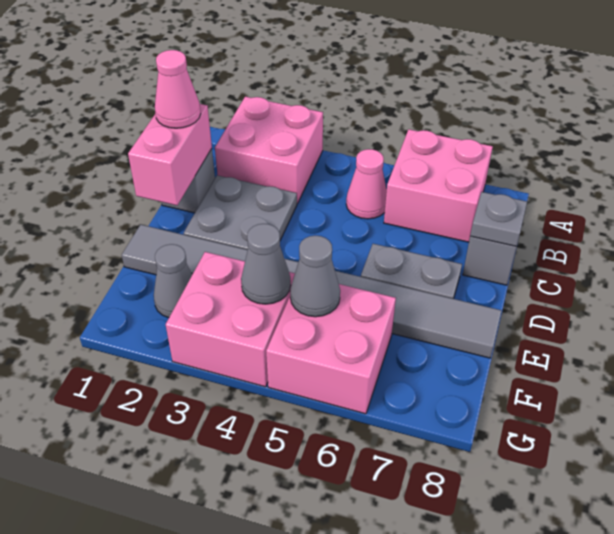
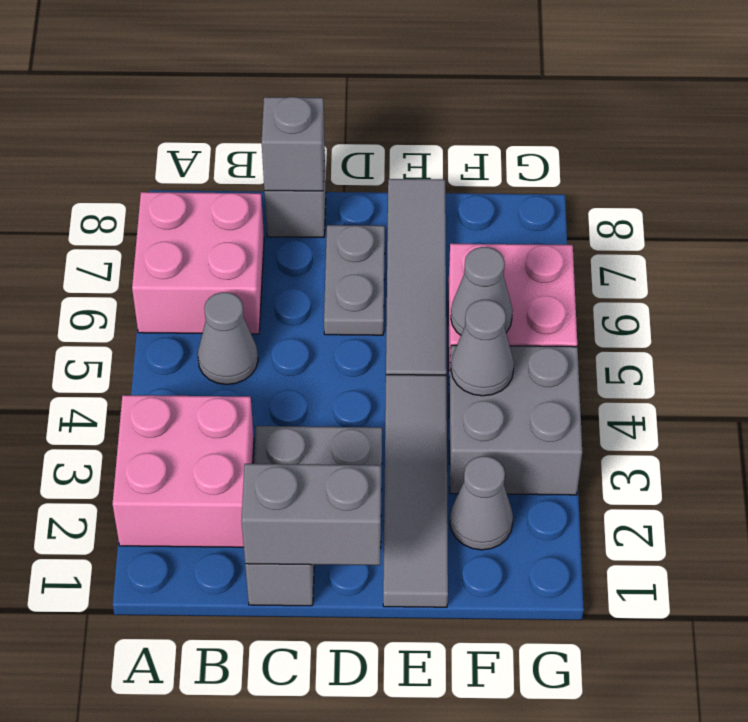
pink cone B5 level 1 -> grey cone B5 level 1
pink brick C1:D1 level 2 -> grey brick C1:D1 level 2
pink cone C1 level 3 -> none
grey plate C8 level 2 -> grey brick C8 level 2
pink brick F3:G4 level 1 -> grey brick F3:G4 level 1

